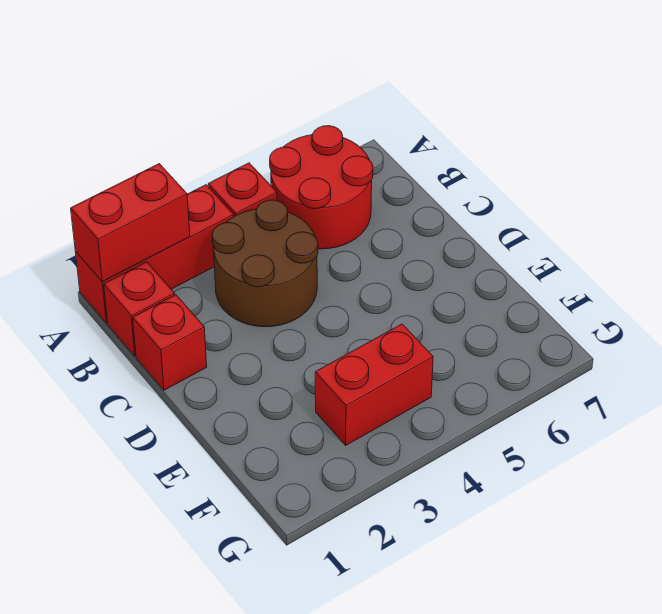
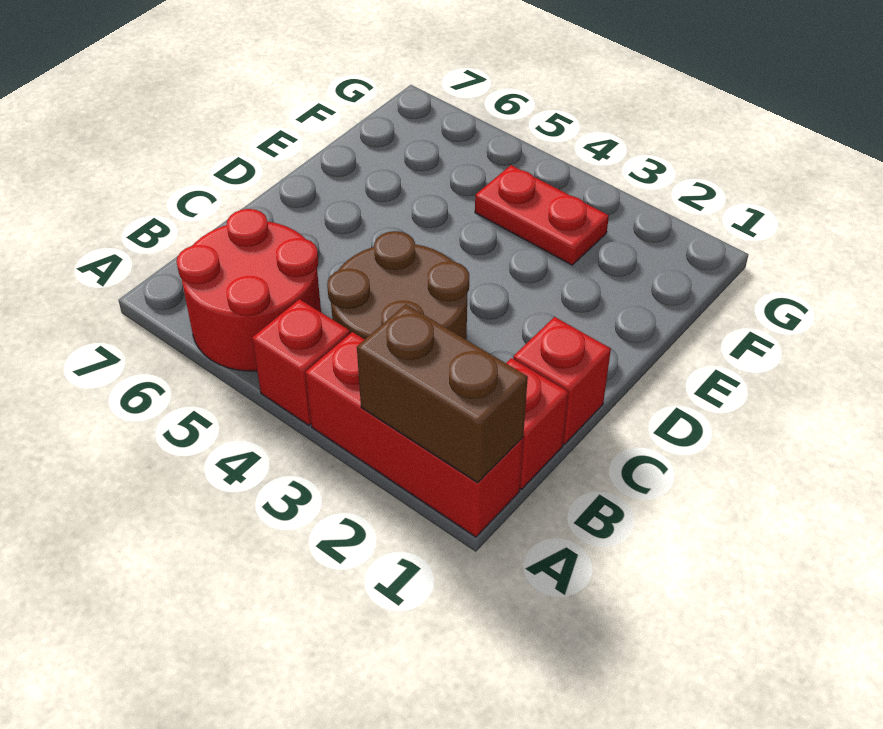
red brick A1:A2 level 2 -> brown brick A1:A2 level 2
red brick F3:F4 level 1 -> red plate F3:F4 level 1

